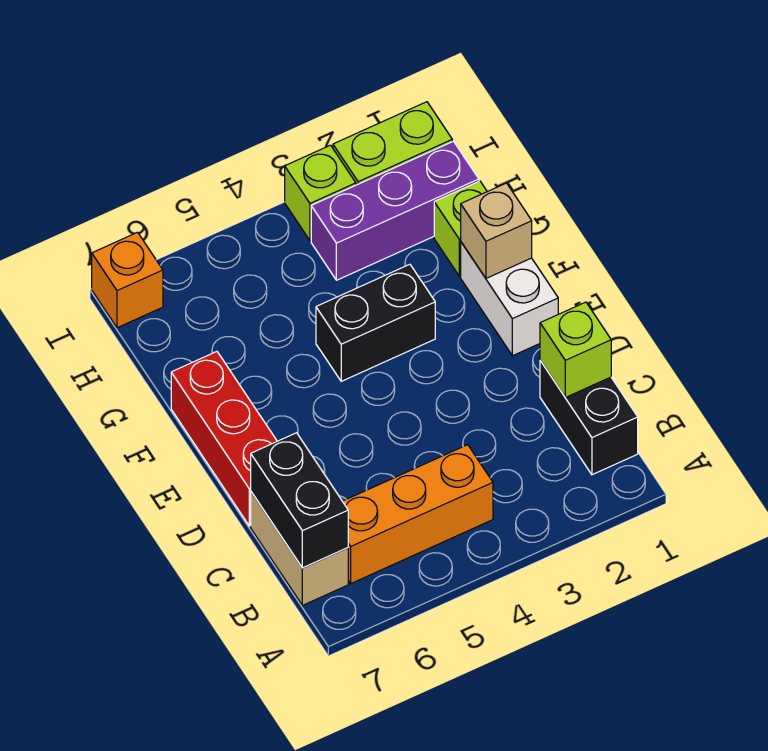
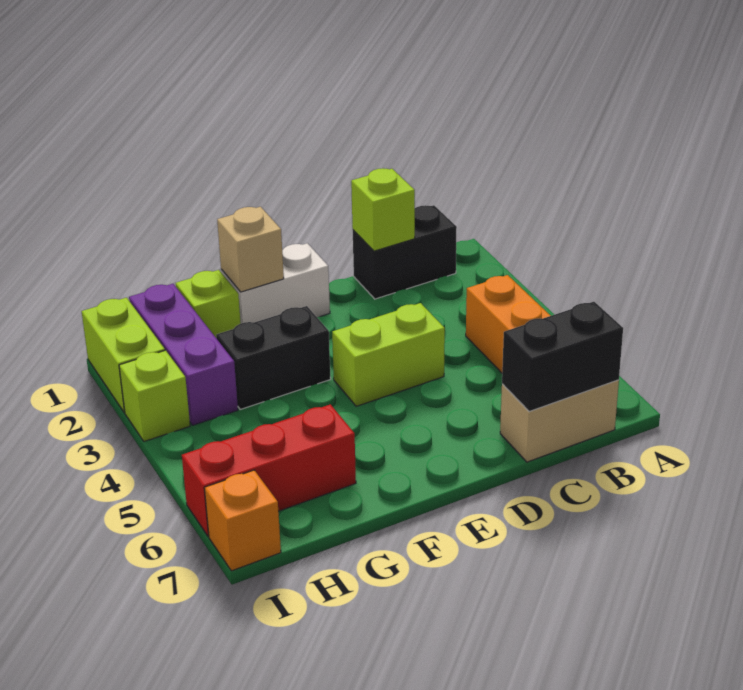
none -> lime brick D4:E4 level 1
red brick D7:F7 level 1 -> red brick G6:I6 level 1
black brick F3:F4 level 1 -> black brick F3:G3 level 1

